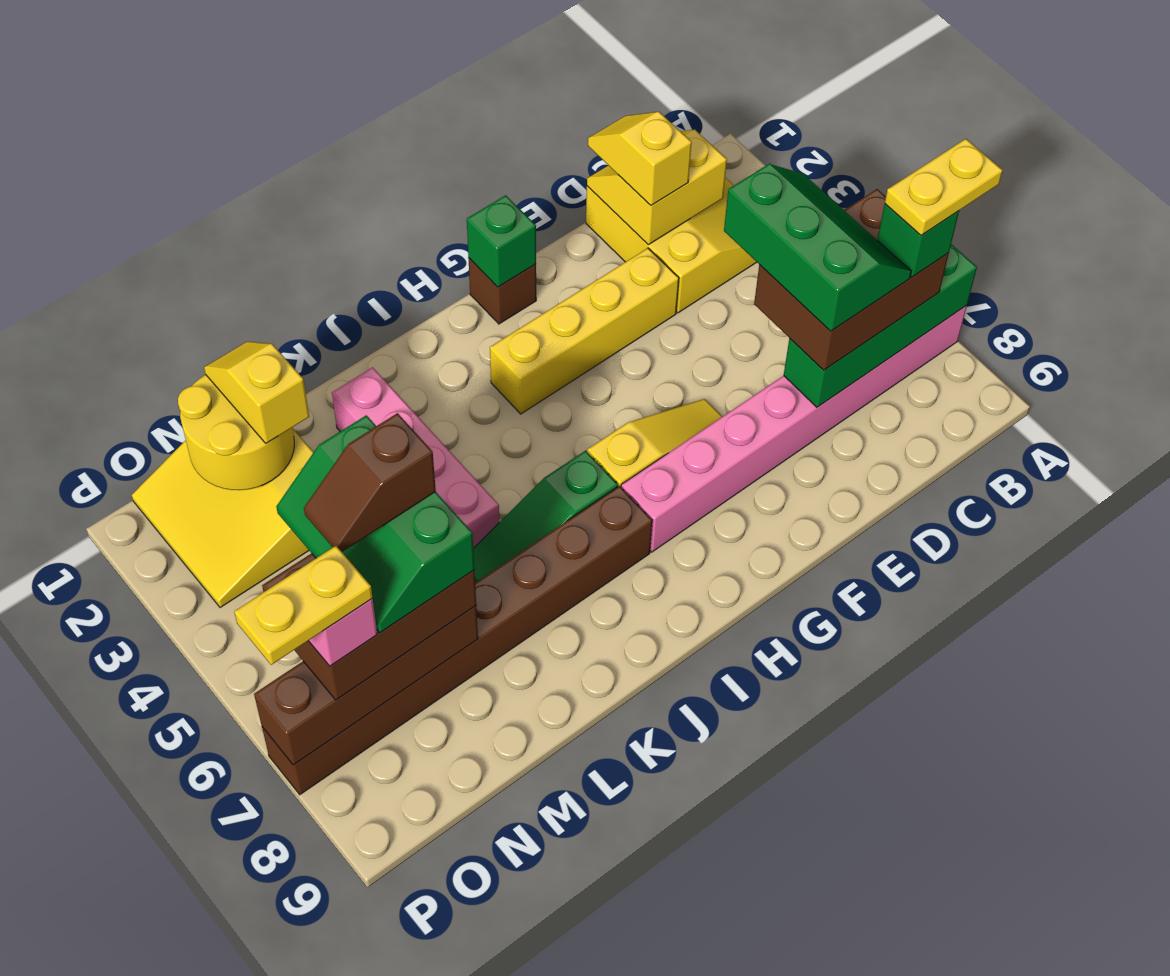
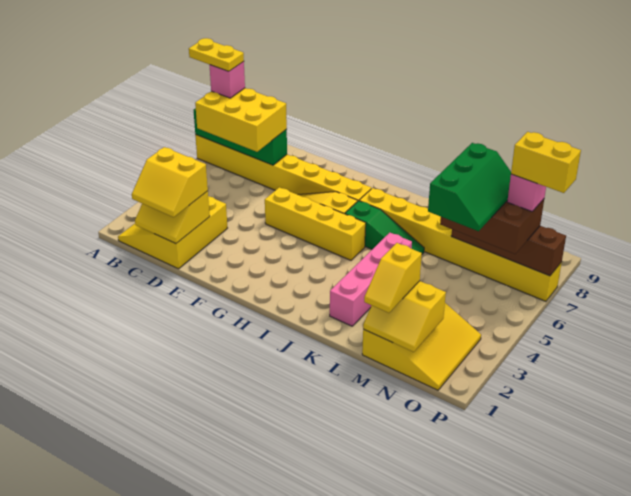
pink brick A7:H7 level 1 -> yellow brick A7:H7 level 1
brown brick B6:D7 level 3 -> yellow brick B6:D7 level 3
green brick B7 level 4 -> pink brick B7 level 4
green slope C5:D7 level 4 top D -> none
yellow slope D1:D2 level 3 top 2 -> yellow slope C1:D2 level 3 top 2
yellow brick E3:H3 level 1 -> yellow brick F5:I5 level 1
brown brick G1 level 1 -> none
green brick G1 level 2 -> none
brown brick I7:P7 level 1 -> yellow brick I7:P7 level 1
yellow round brick M1:N2 level 2 -> yellow slope M1:N2 level 2 top 2
brown slope M6:N6 level 5 top M -> none
yellow plate O7:P7 level 5 -> yellow brick O7:P7 level 5

